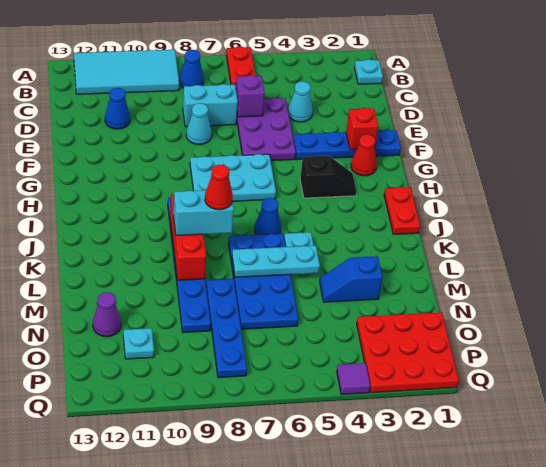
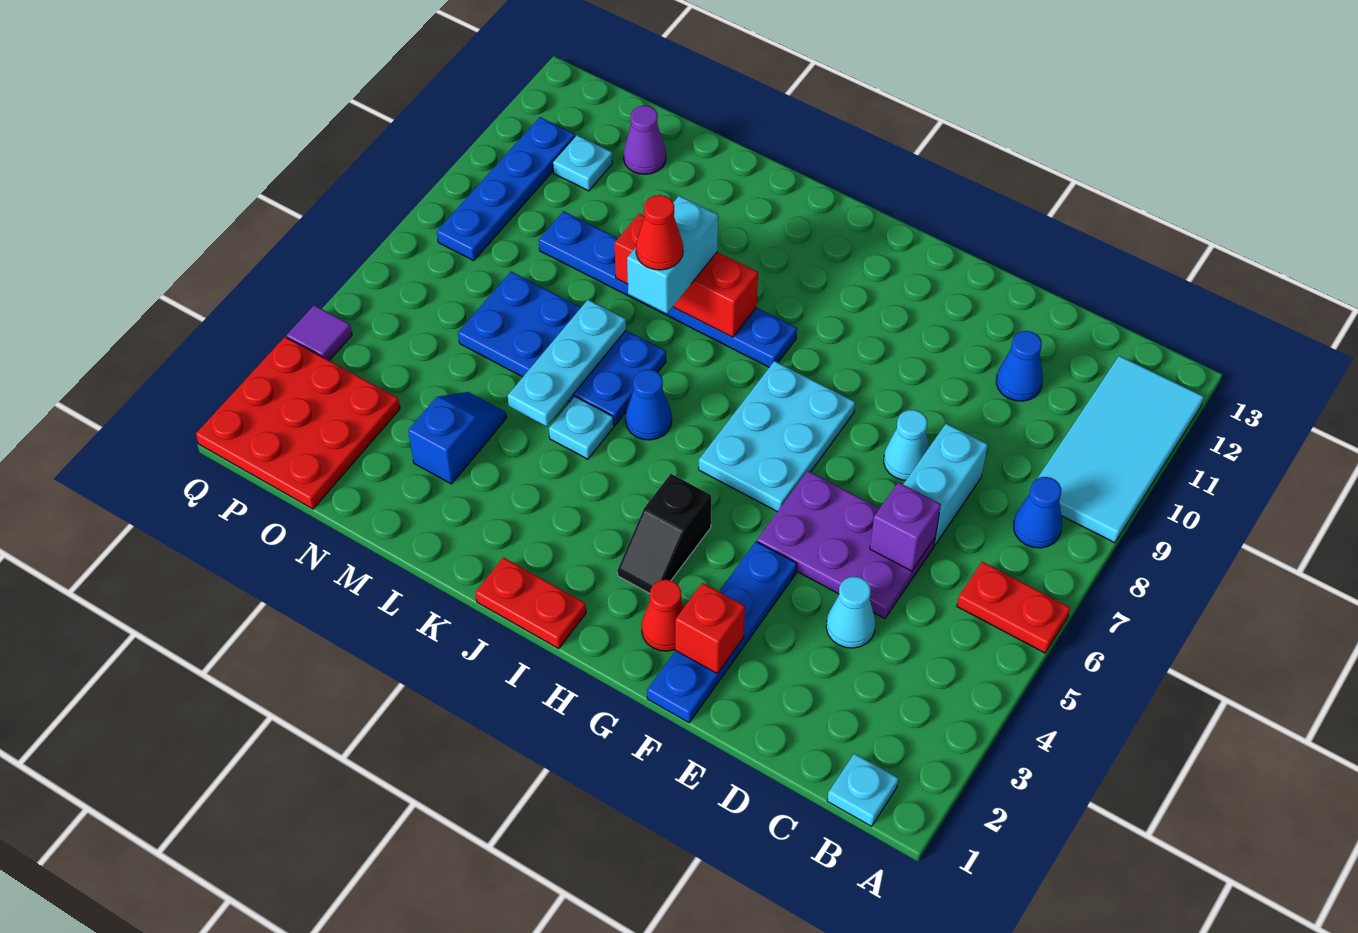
blue plate M8:P8 level 1 -> blue plate P8:P11 level 1

